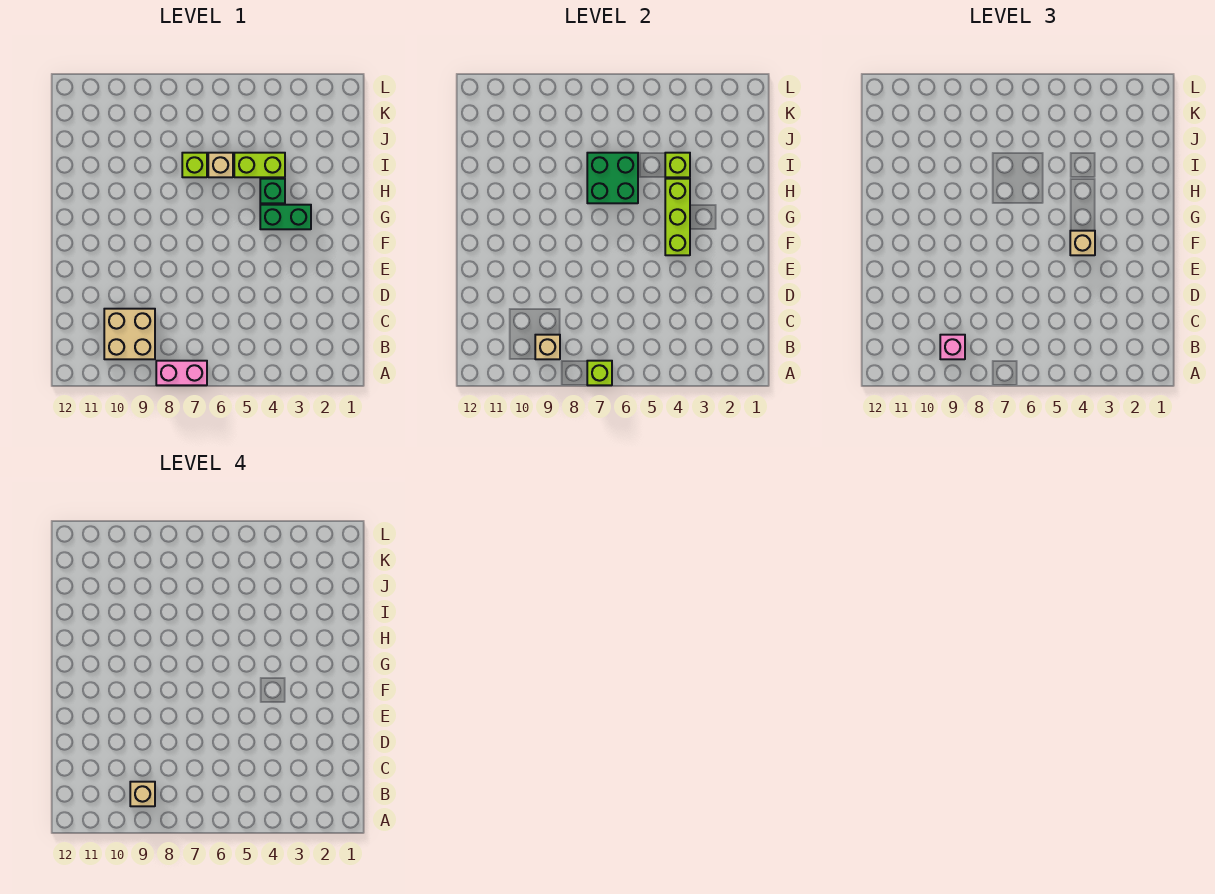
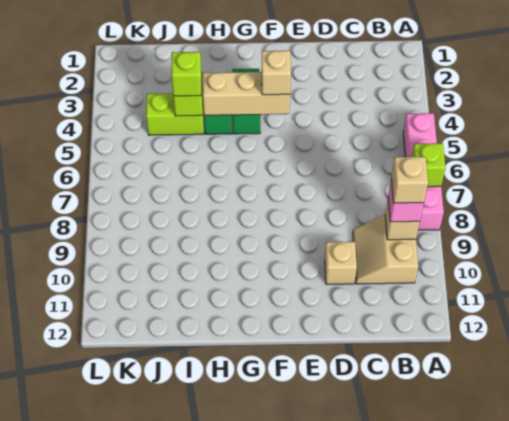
pink brick A7:A8 level 1 -> pink brick A5:A8 level 1
tan brick B9:C10 level 1 -> tan slope B9:C10 level 1 top B
lime brick F4:H4 level 2 -> tan brick F4:H4 level 2
green brick H6:I7 level 2 -> none
lime brick I4:I5 level 1 -> lime brick I4:J4 level 1
tan brick I6 level 1 -> tan brick D10 level 1
lime brick I7 level 1 -> lime brick I4 level 3

